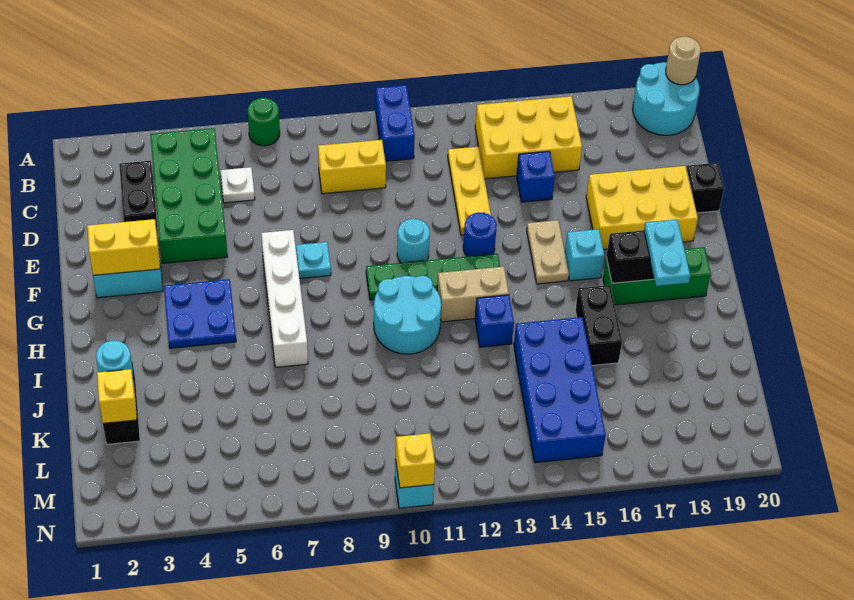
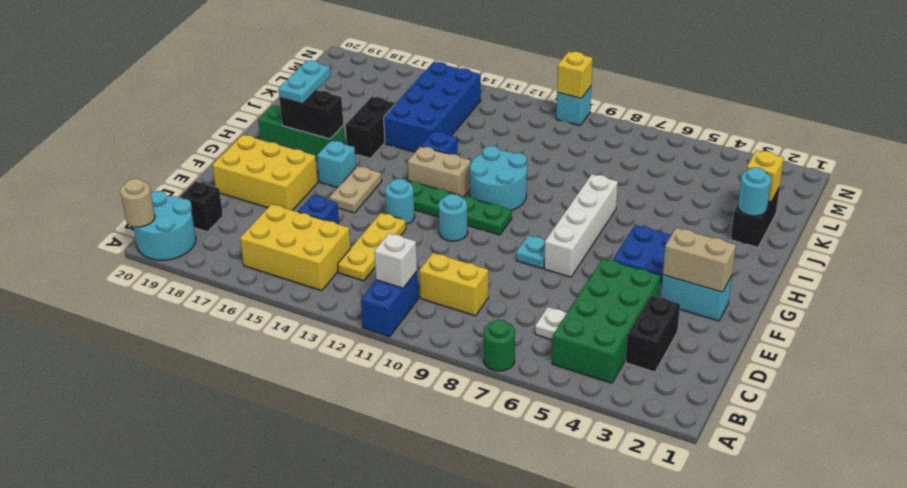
none -> white brick B11 level 2
black brick E20 level 1 -> black brick C19 level 1
yellow brick F2:F3 level 2 -> tan brick F2:F3 level 2
blue round brick F13 level 1 -> cyan round brick F13 level 1

